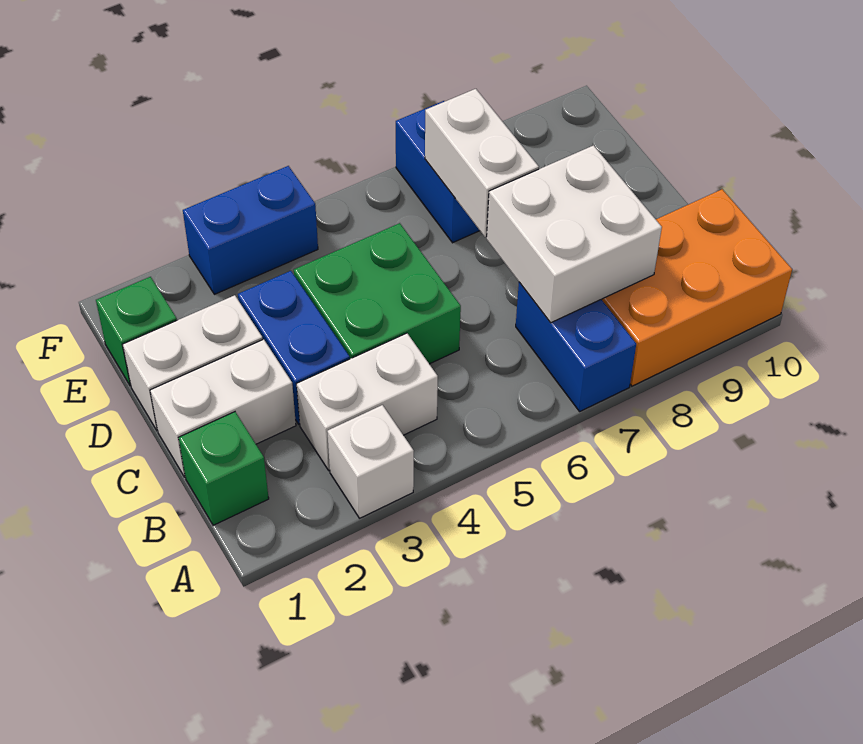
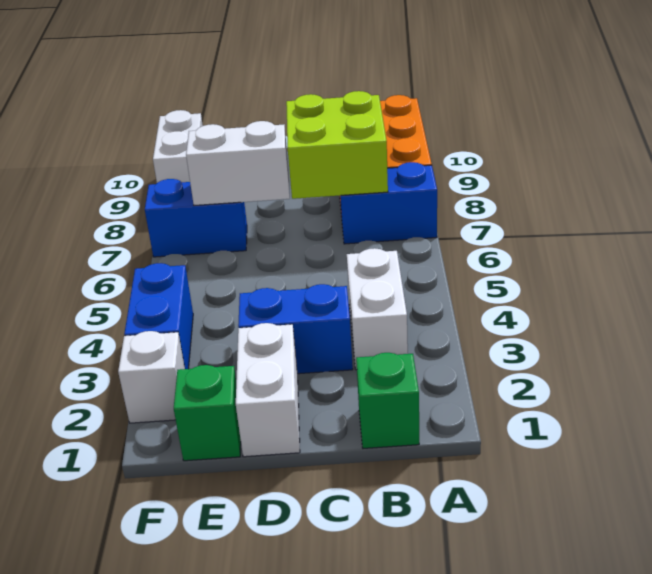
white brick A3 level 1 -> white brick F2 level 1
white brick B7:C8 level 2 -> lime brick B7:C8 level 2
white brick C1:C2 level 1 -> white brick F9:F10 level 1
green brick C4:D5 level 1 -> none

